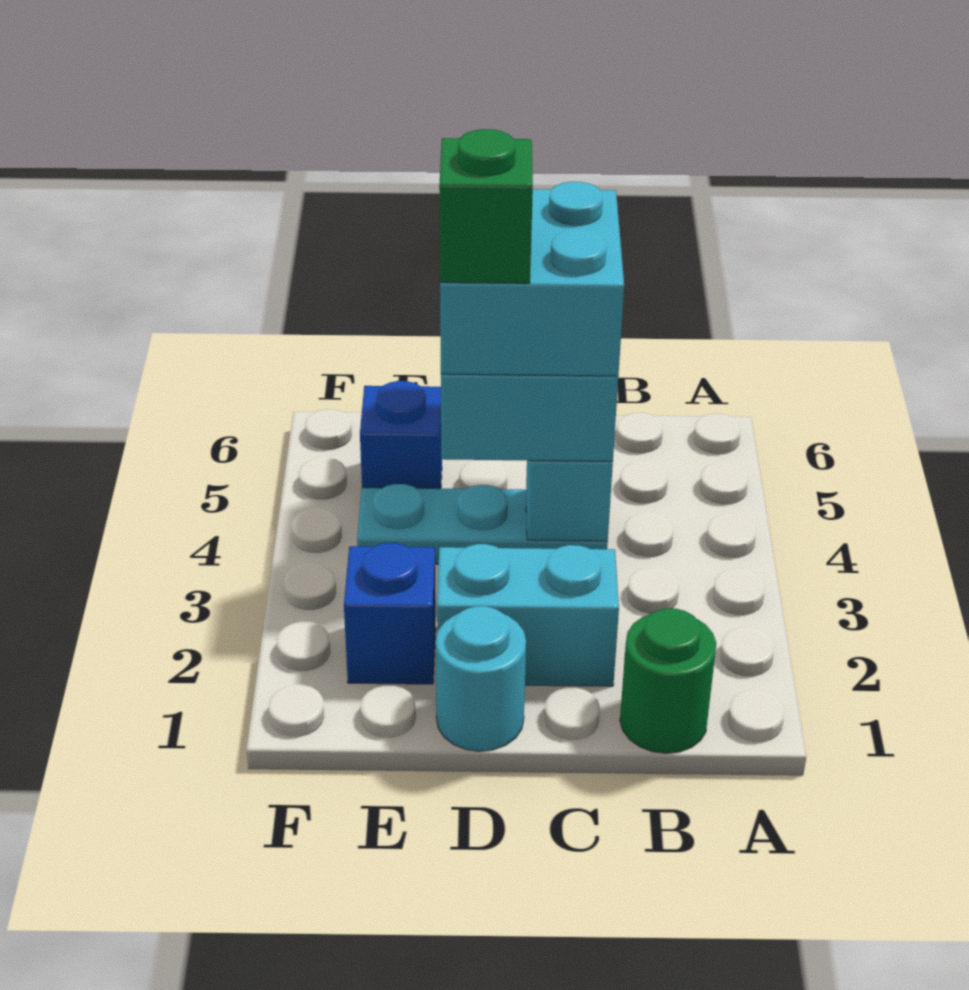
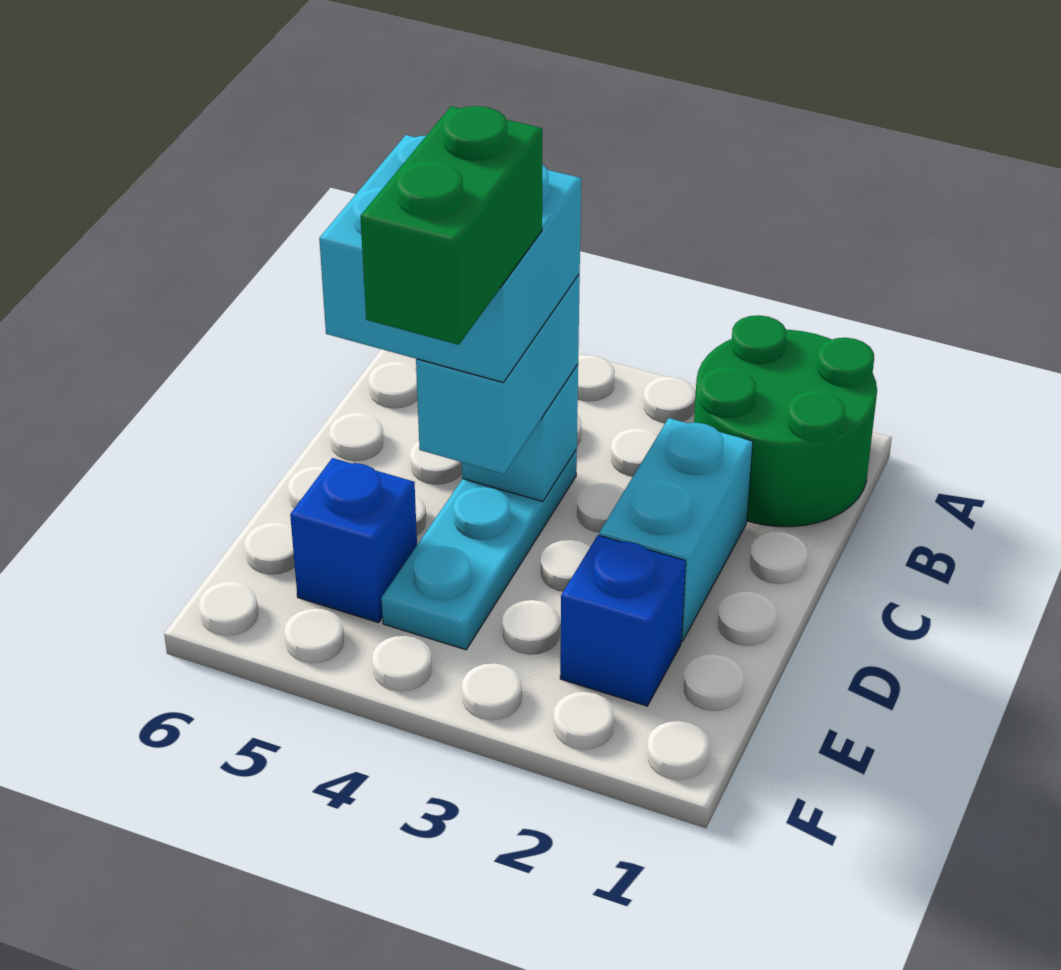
green round brick B1 level 1 -> green round brick A1:B2 level 1
cyan round brick D1 level 1 -> none
green brick D4 level 5 -> green brick D4:E4 level 5

